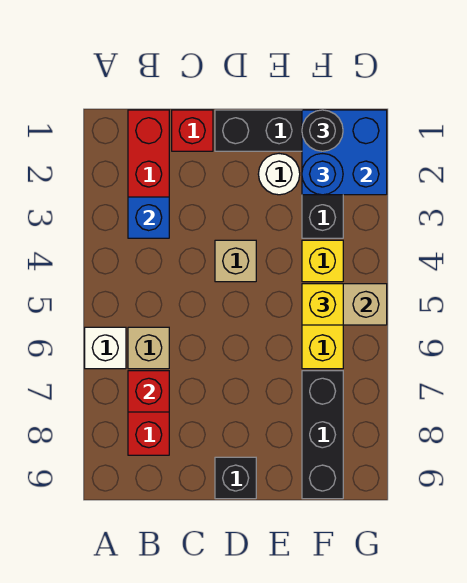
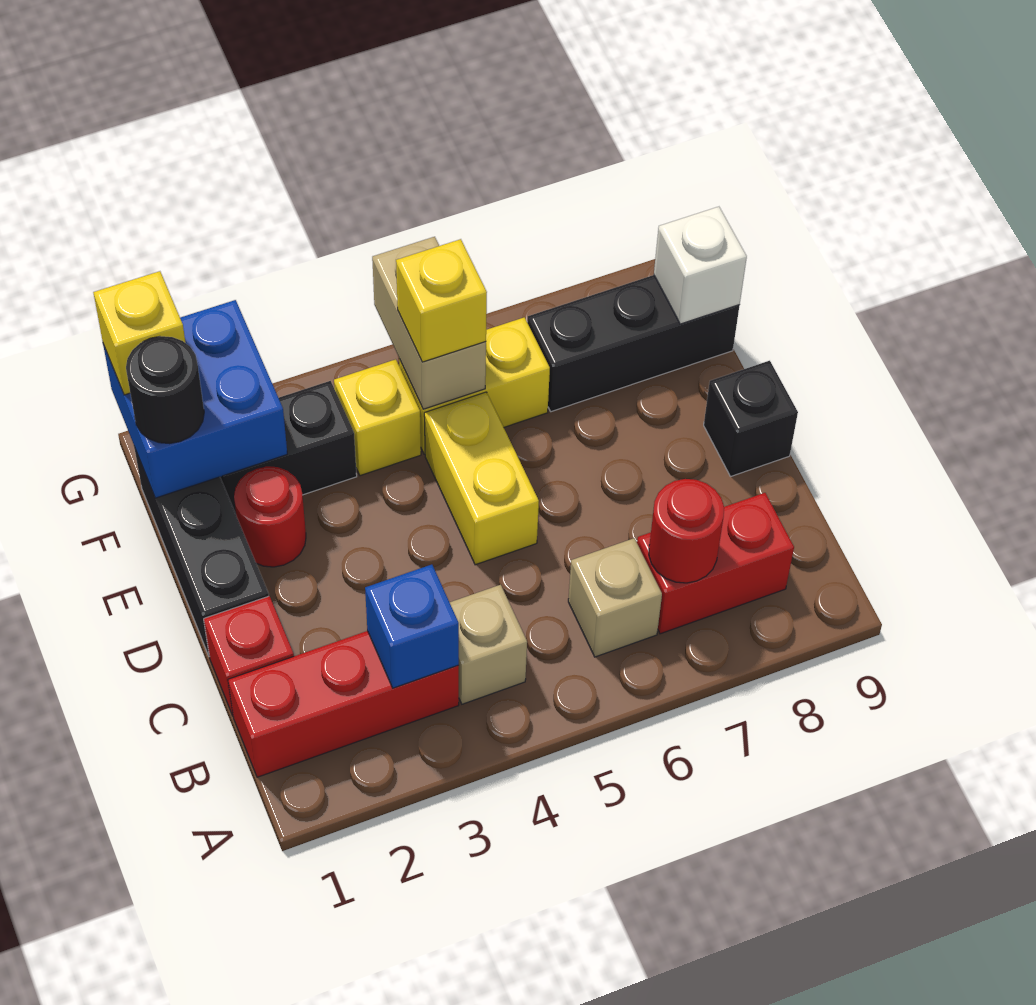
white brick A6 level 1 -> white brick F9 level 2
red brick B7 level 2 -> red round brick B7 level 2
tan brick D4 level 1 -> tan brick B4 level 1
none -> yellow brick D5:E5 level 1
white round brick E2 level 1 -> red round brick E2 level 1
blue round brick F2 level 3 -> none
none -> yellow brick G1 level 3

